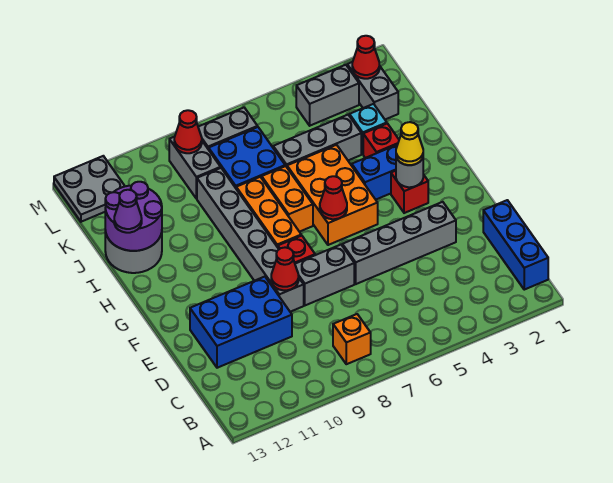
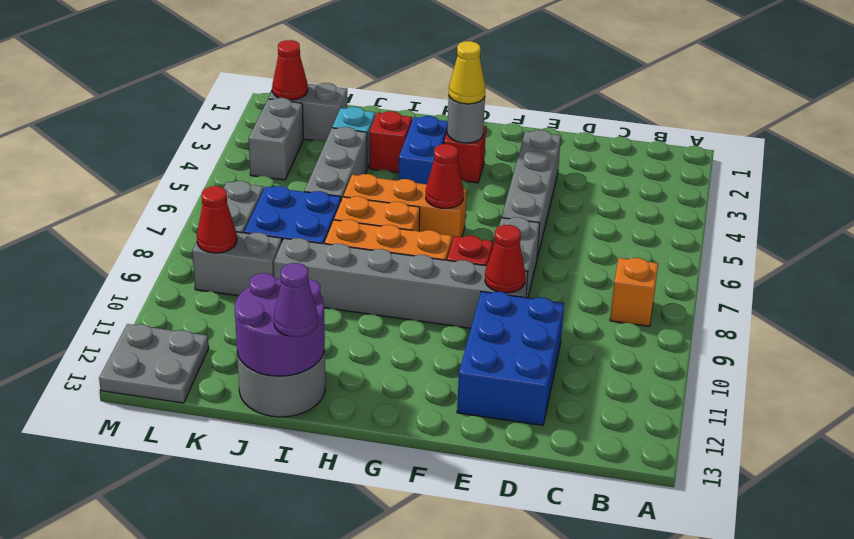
blue brick B1:D1 level 1 -> none
orange brick G5:I6 level 1 -> orange brick G6:I6 level 1

